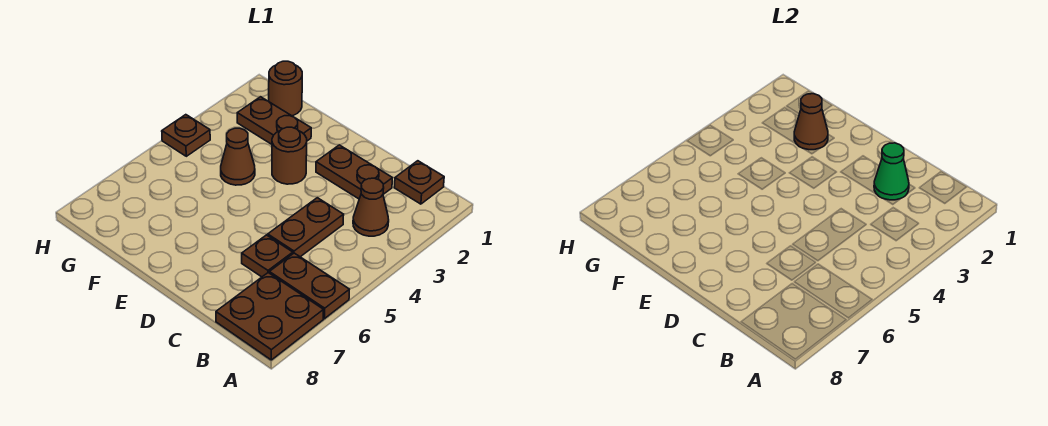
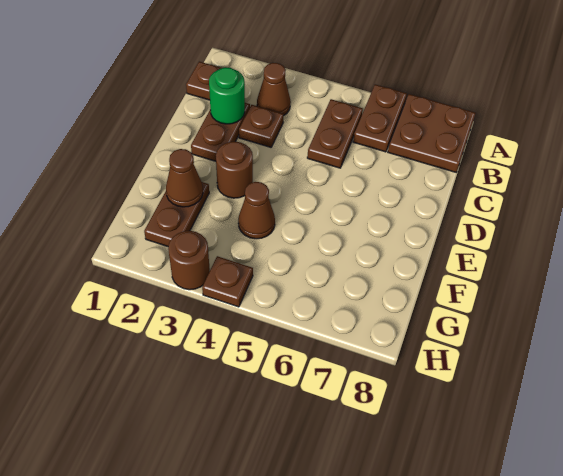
green cone C2 level 2 -> green round brick C2 level 2
brown plate C4:C5 level 1 -> brown plate B5:C5 level 1
brown plate C6 level 1 -> brown plate C3 level 1
brown round brick G1 level 1 -> brown round brick H3 level 1

